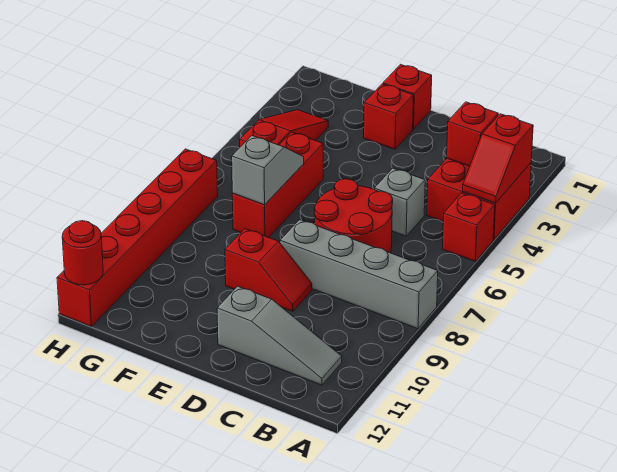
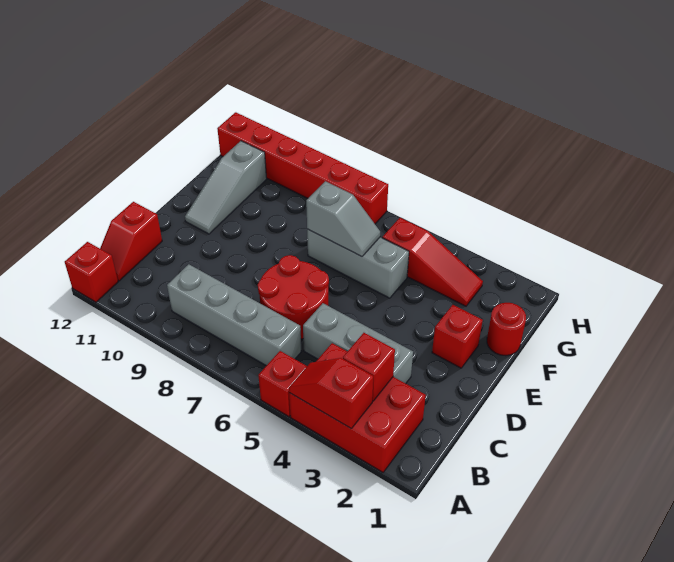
red brick A3:B4 level 1 -> red brick A2:B4 level 1
grey brick A8:D8 level 1 -> grey brick B6:B9 level 1
grey slope B11:D11 level 1 top D -> grey slope E11:G11 level 1 top G
grey brick C5 level 1 -> grey brick C3:C5 level 1
red slope D9:E9 level 1 top E -> red slope B12:C12 level 1 top C
red brick E1 level 1 -> red brick A12 level 1
red brick F5:F7 level 1 -> grey brick F5:F7 level 1
red round brick H12 level 2 -> red round brick F1 level 1

